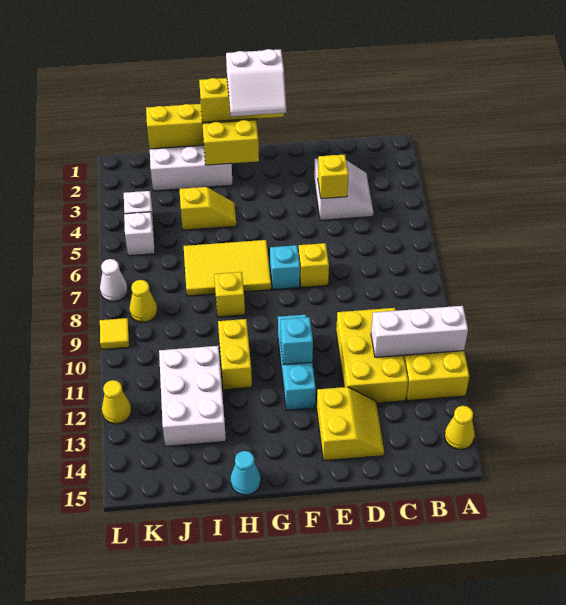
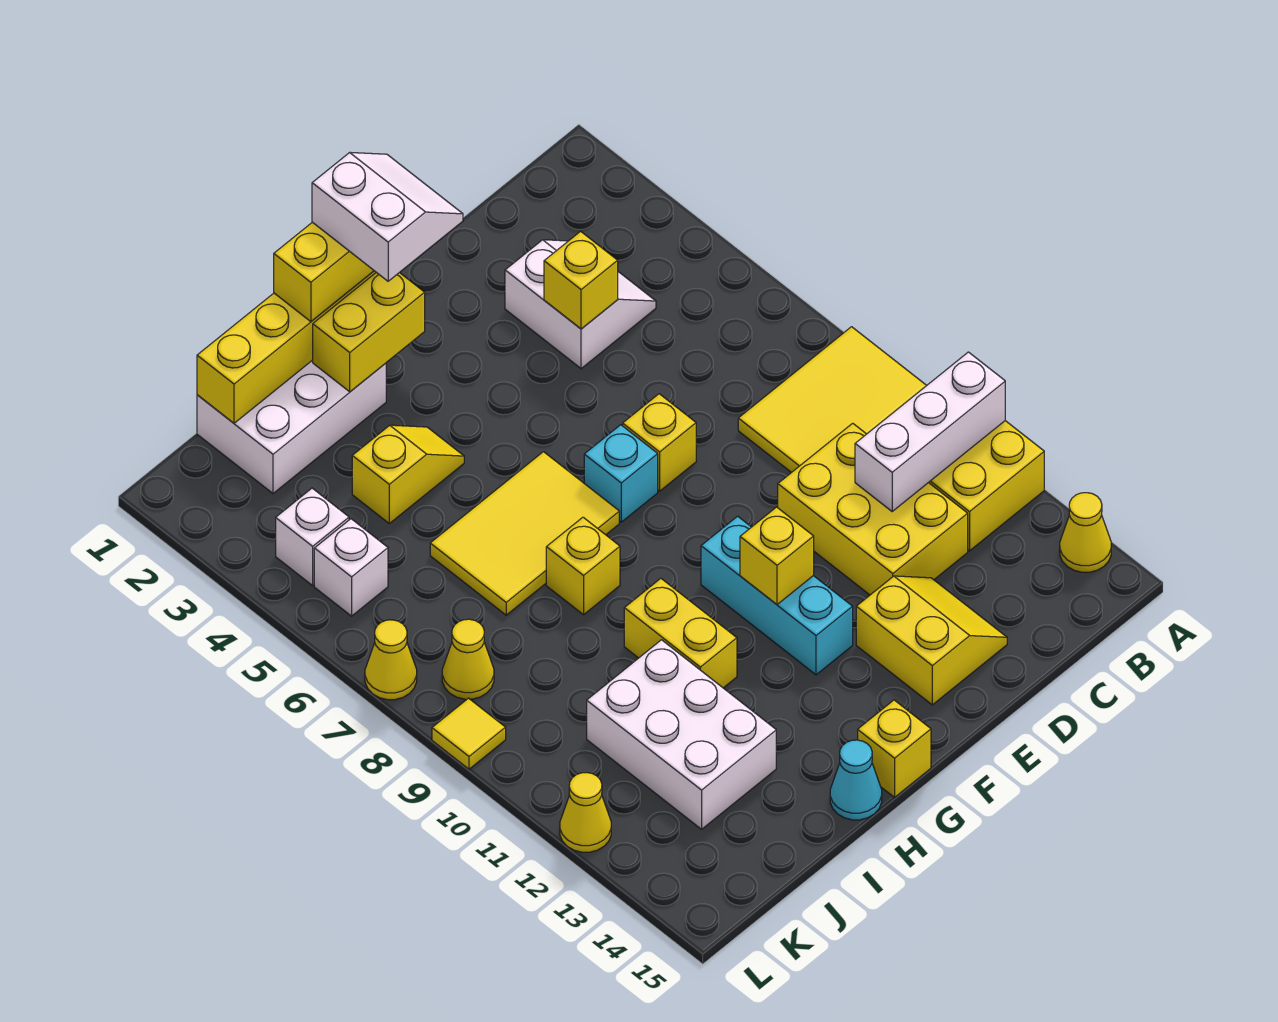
none -> yellow tile A8:C9 level 1
white slope F1:G2 level 4 top 1 -> white slope F1:G2 level 4 top G
cyan brick F11 level 2 -> yellow brick F11 level 2
none -> yellow brick G15 level 1
white cone L7 level 1 -> yellow cone L7 level 1

